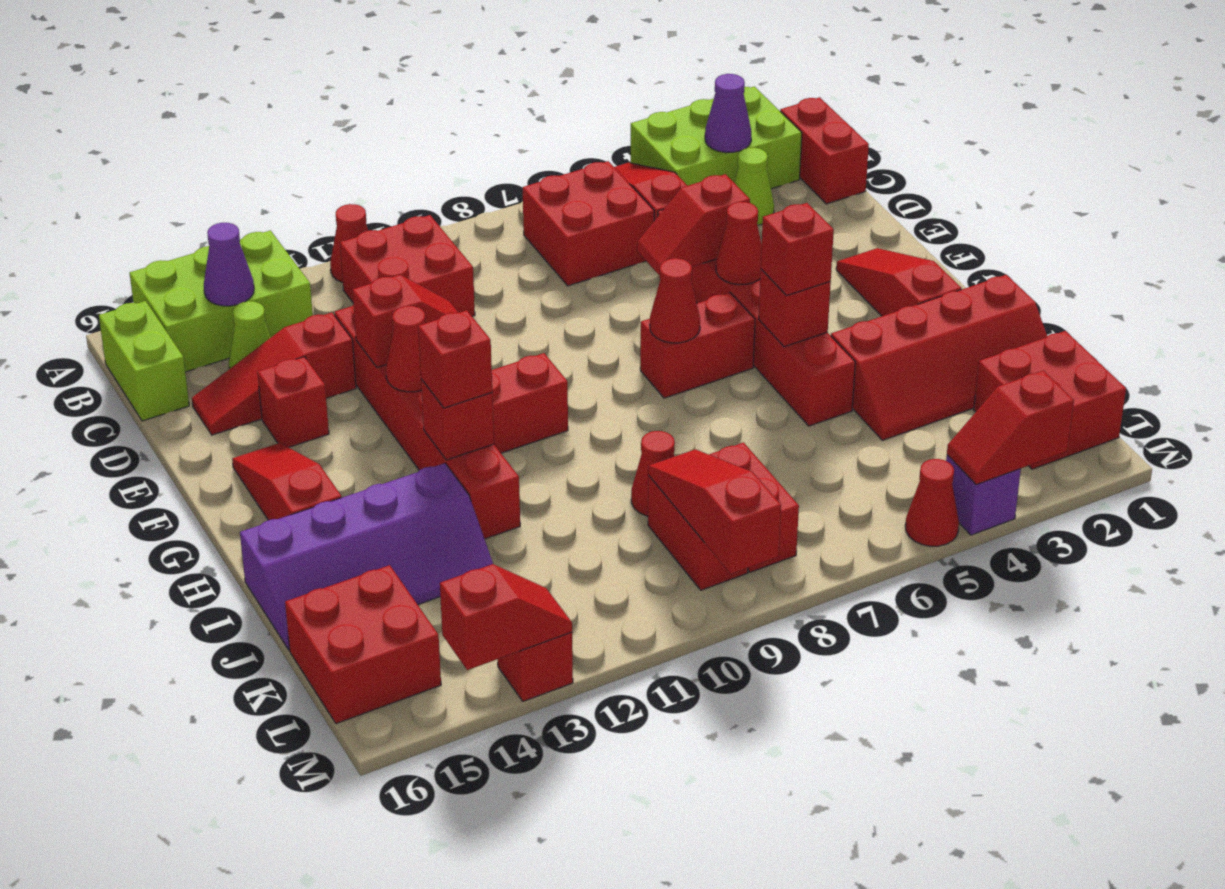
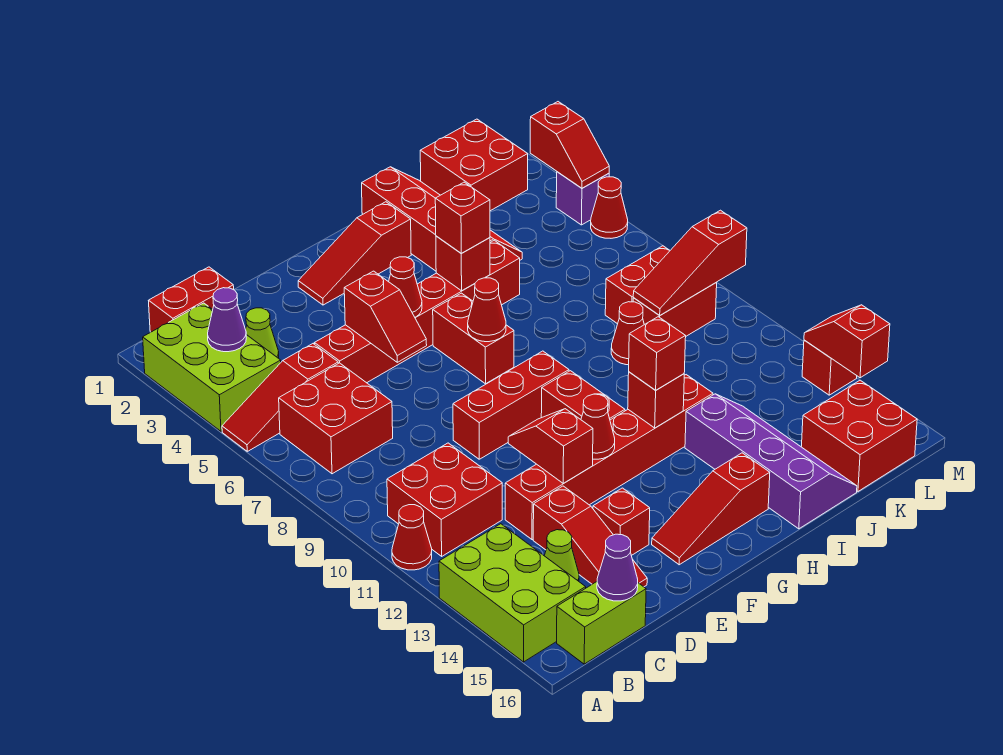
purple cone B14 level 2 -> purple cone C16 level 2
none -> red brick E9:G9 level 1

